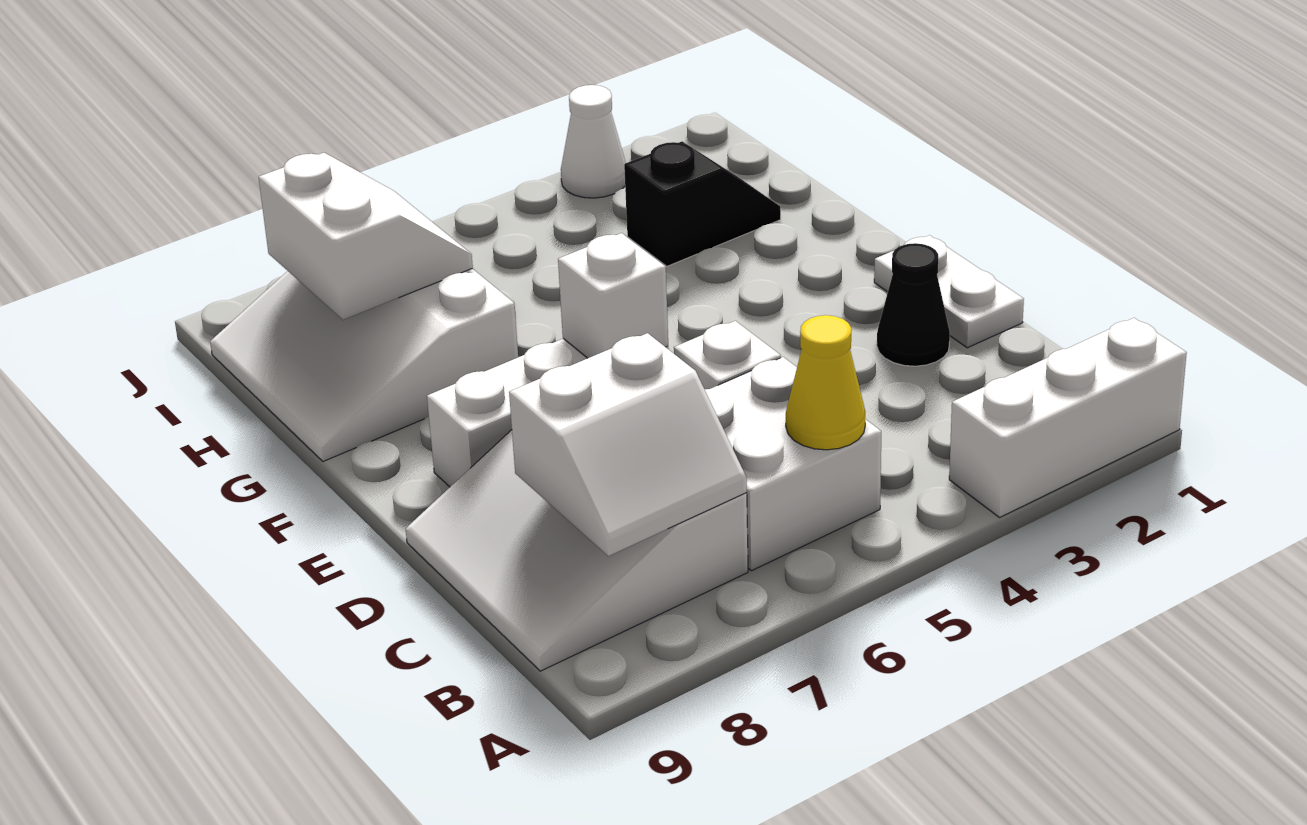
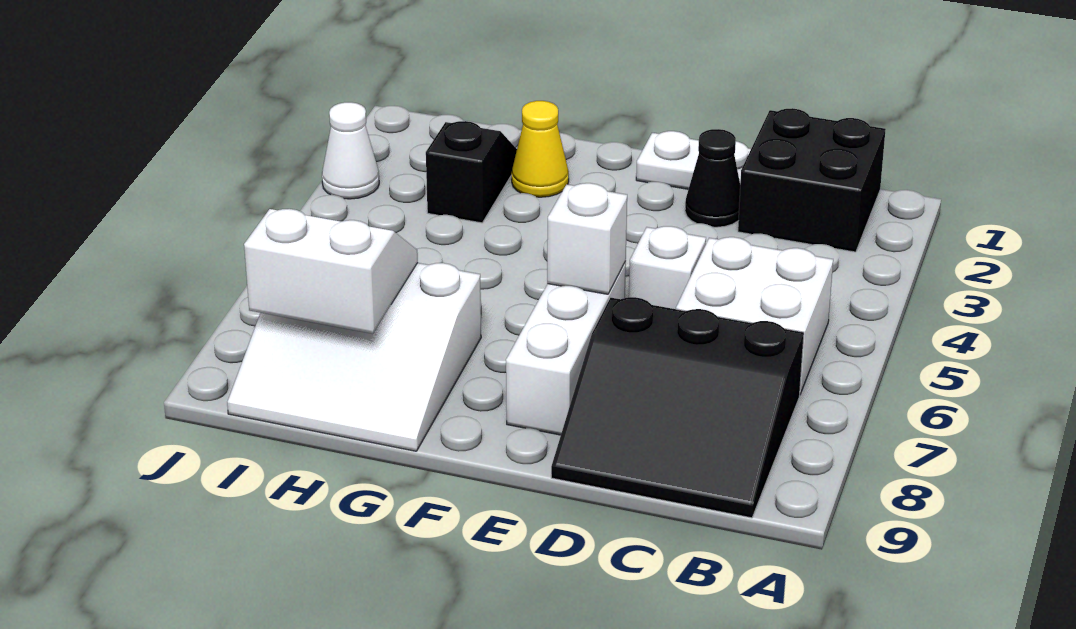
white brick A1:A3 level 1 -> none
none -> black brick B1:C2 level 1
yellow cone B5 level 2 -> yellow cone G2 level 1
white slope B7:D9 level 1 top 7 -> black slope B7:D9 level 1 top 7
white slope B7:C8 level 2 top C -> none

